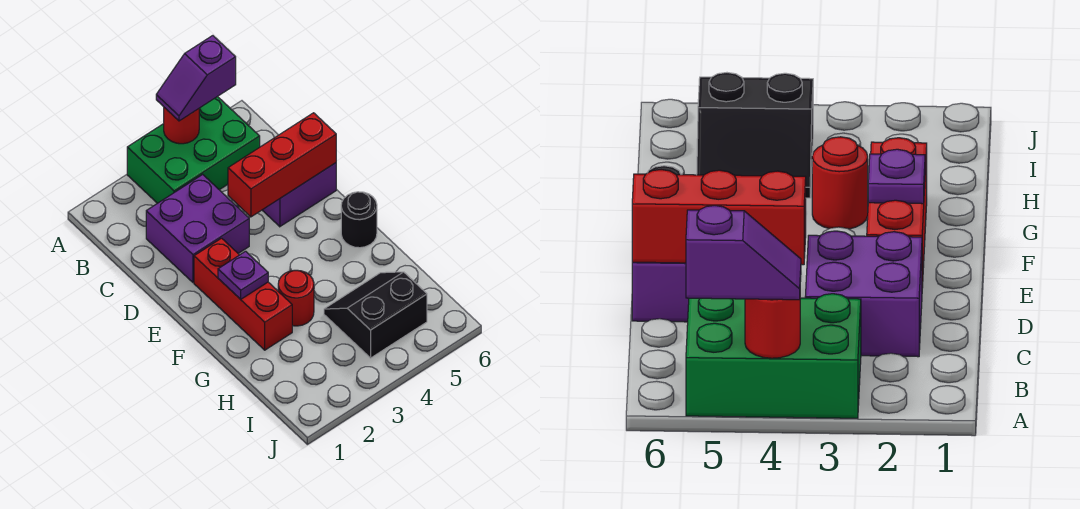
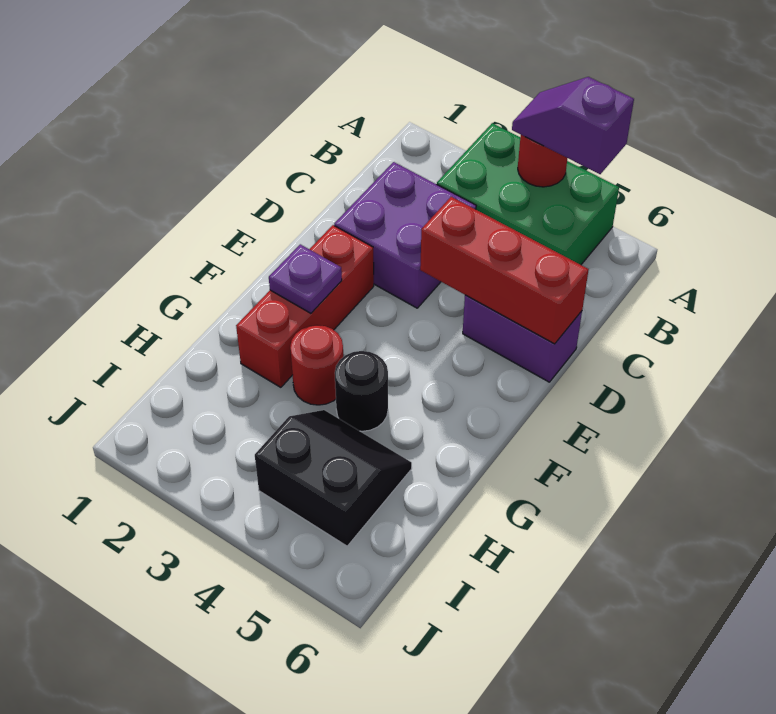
black round brick F6 level 1 -> black round brick G4 level 1

